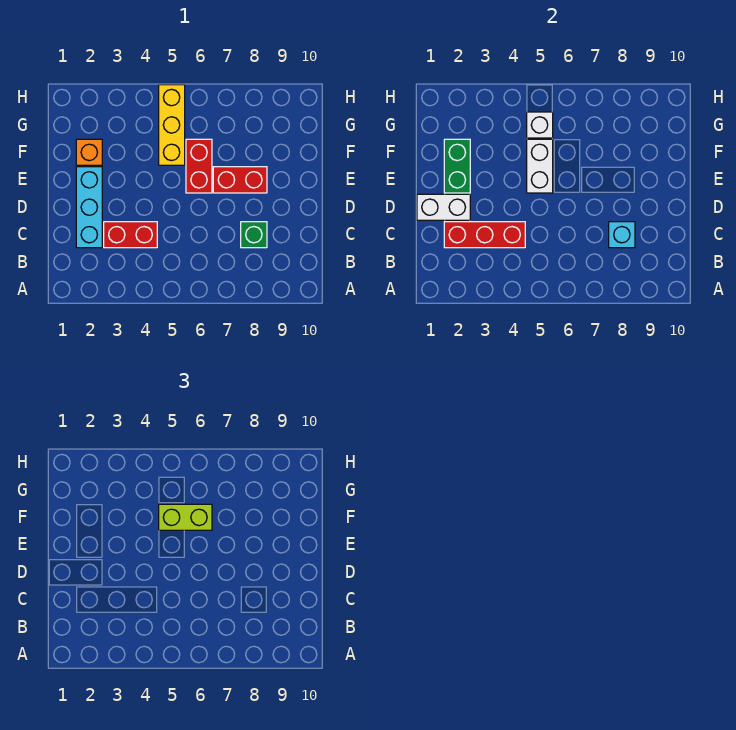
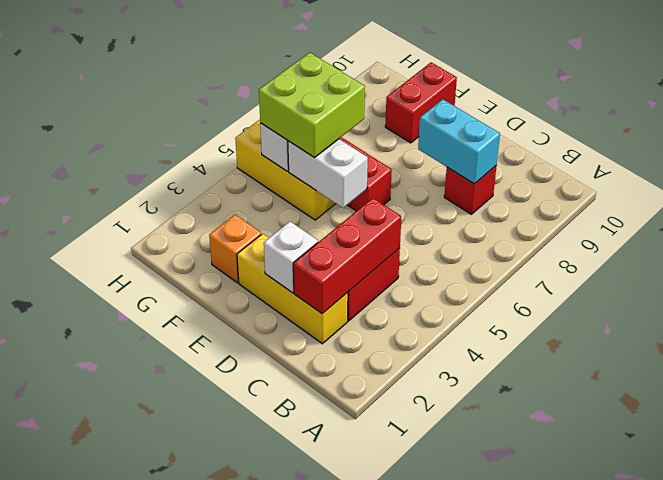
cyan brick C2:E2 level 1 -> yellow brick C2:E2 level 1
green brick C8 level 1 -> red brick C8 level 1
cyan brick C8 level 2 -> cyan brick C8:D8 level 2
white brick D1:D2 level 2 -> white brick D2 level 2
green brick E2:F2 level 2 -> none
red brick E7:E8 level 1 -> red brick F9:F10 level 1
lime brick F5:F6 level 3 -> lime brick F5:G6 level 3

